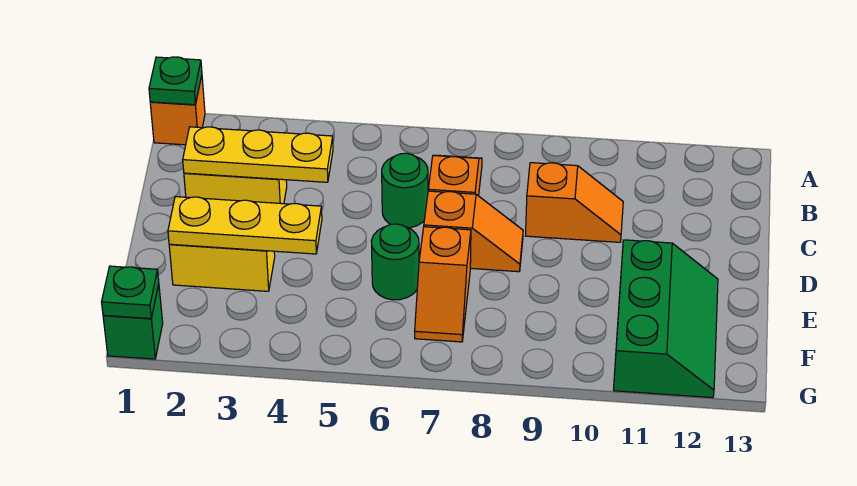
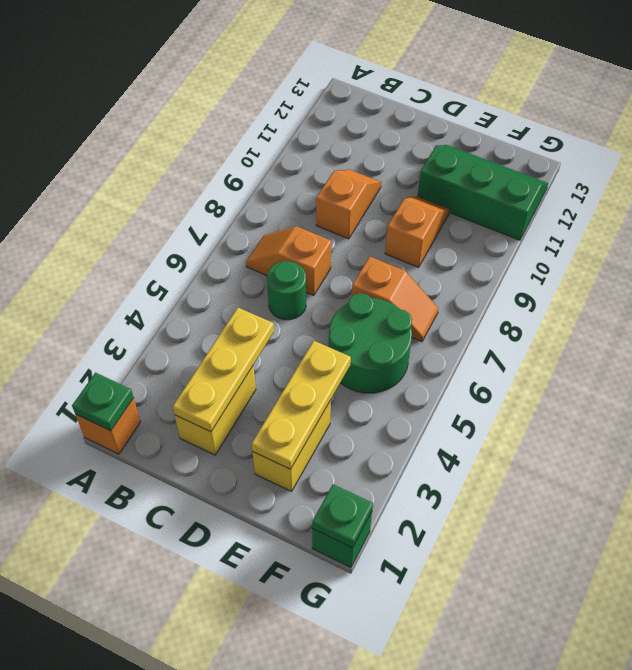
orange slope D7:D8 level 1 top 7 -> orange slope E9:E10 level 1 top 9
green round brick E6 level 1 -> green round brick E5:F6 level 1

